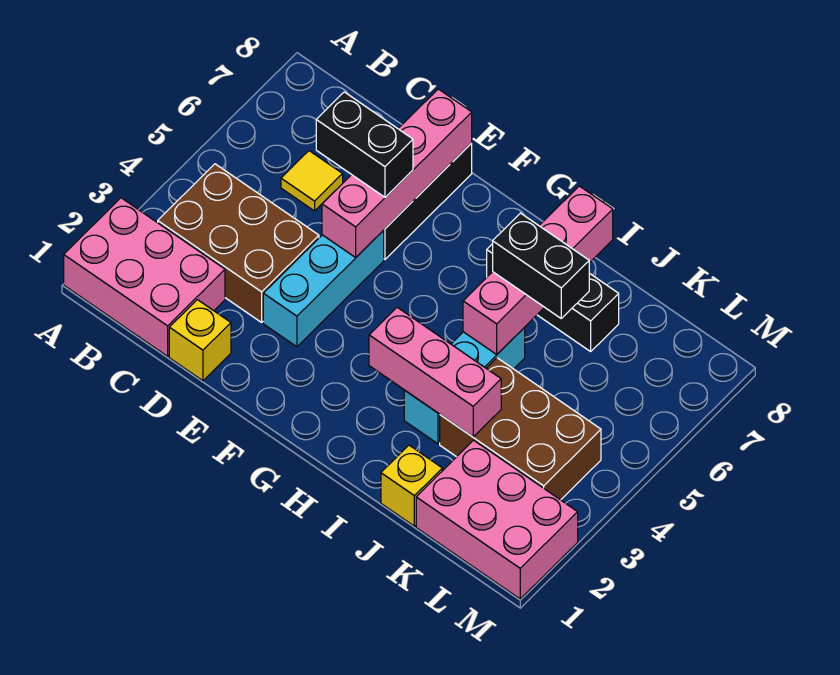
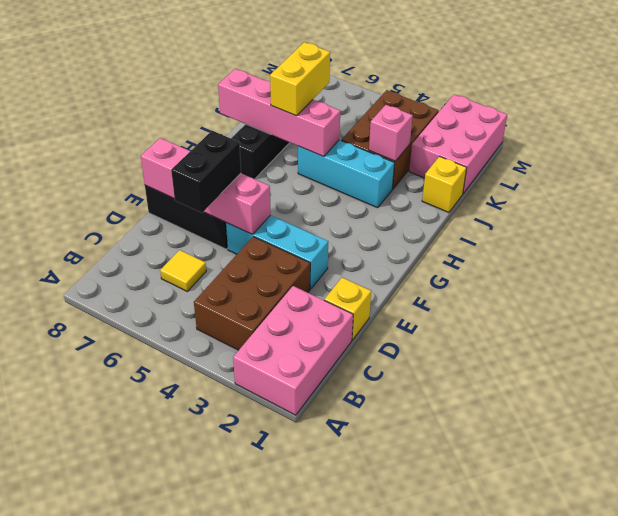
pink brick H3:J3 level 2 -> pink brick J3 level 2
black brick I6:J6 level 3 -> yellow brick I6:J6 level 3

